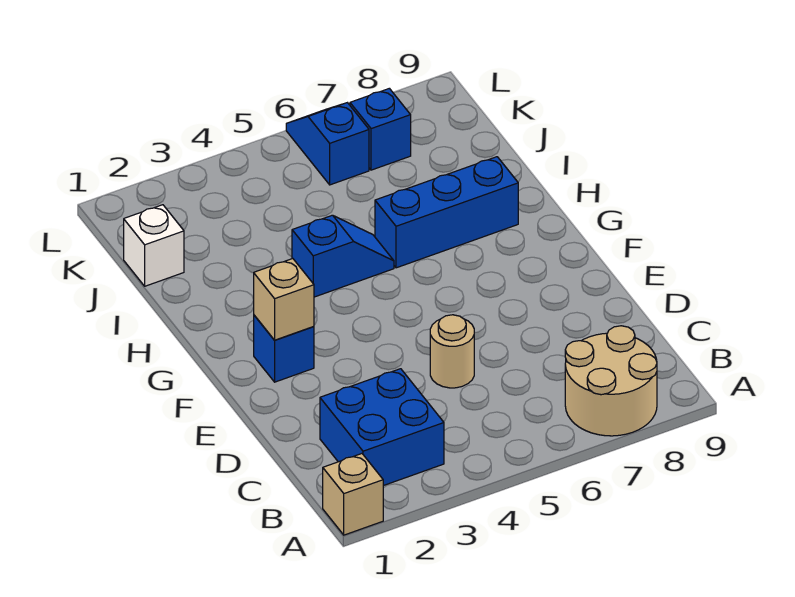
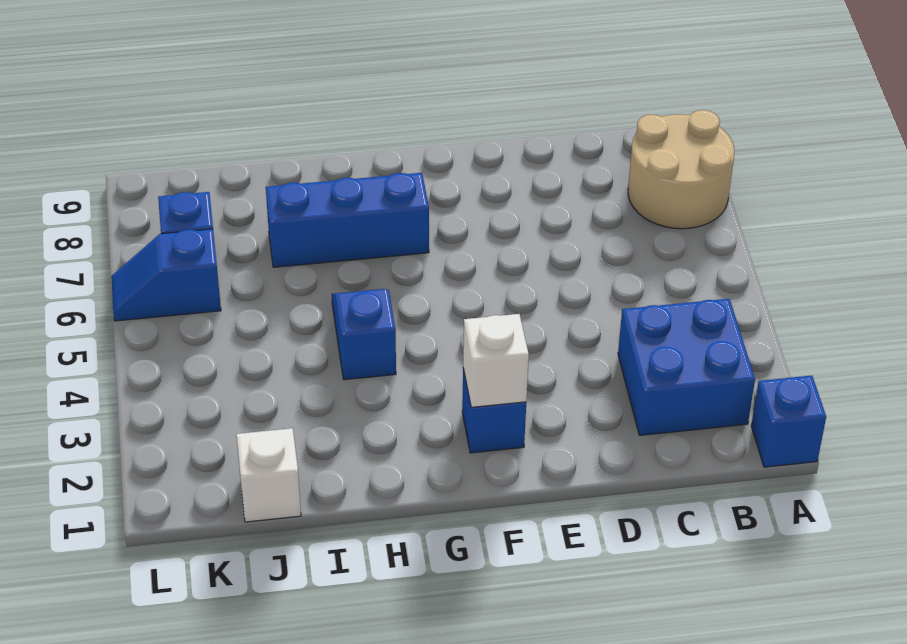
tan brick A1 level 1 -> blue brick A1 level 1
tan round brick D5 level 1 -> none
tan brick F2 level 2 -> white brick F2 level 2
blue brick H6:H8 level 1 -> blue brick G7:I7 level 1

